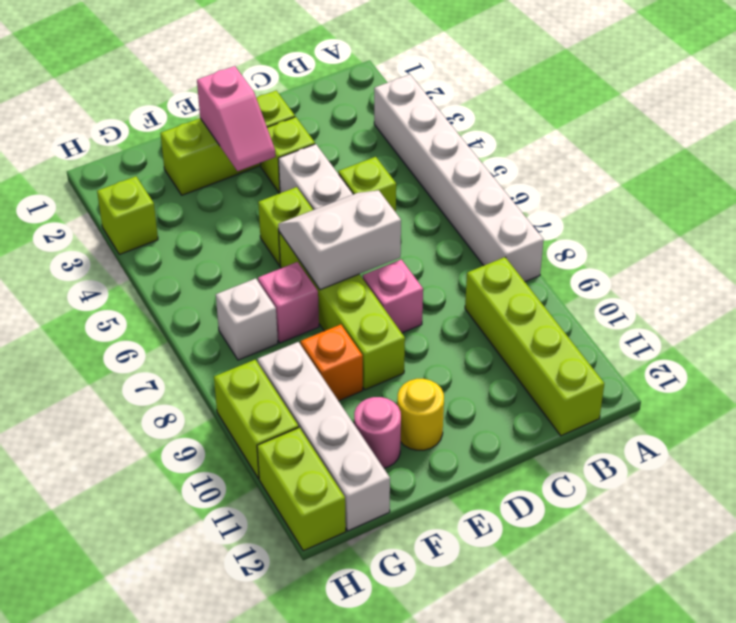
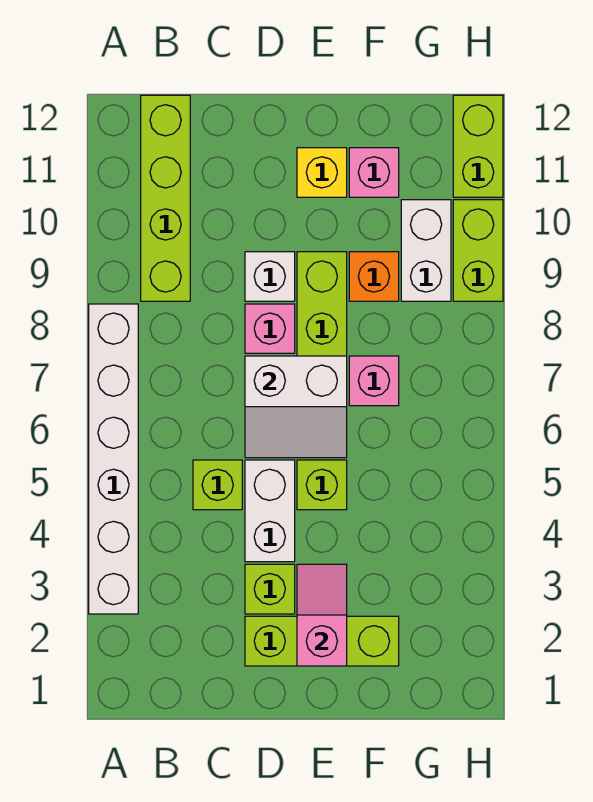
yellow round brick E11 level 1 -> yellow brick E11 level 1
pink round brick F11 level 1 -> pink brick F11 level 1
white brick G7 level 1 -> white brick D9 level 1
white brick G9:G12 level 1 -> white brick G9:G10 level 1
lime brick H3 level 1 -> none

